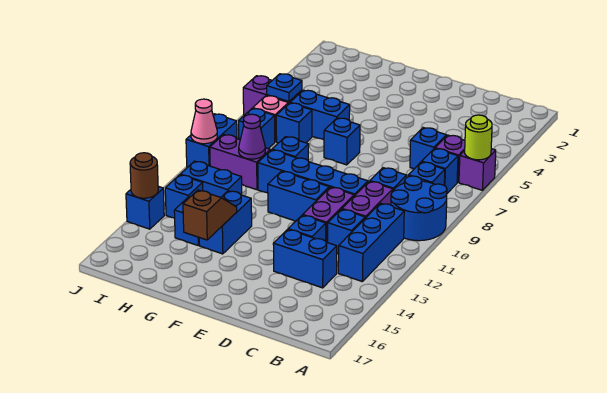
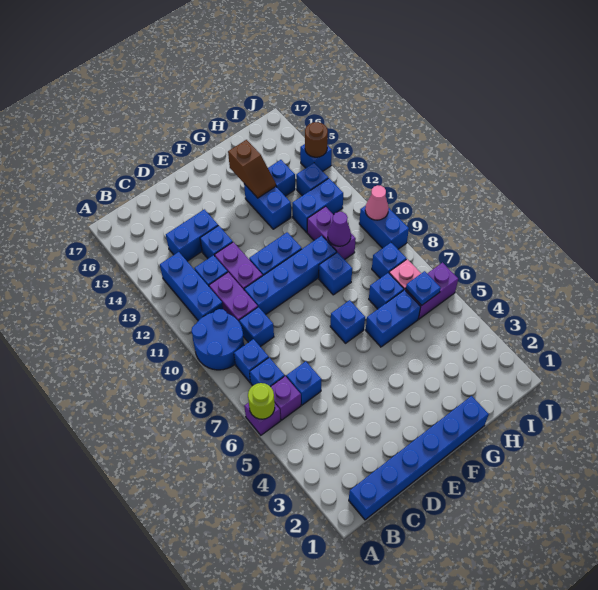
none -> blue brick B1:G1 level 1
purple brick H10:I10 level 1 -> purple brick H10:H11 level 1

